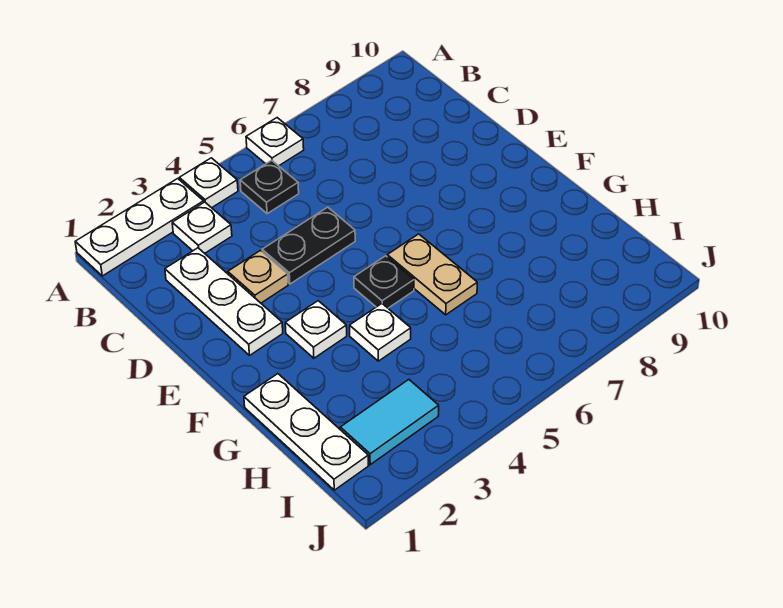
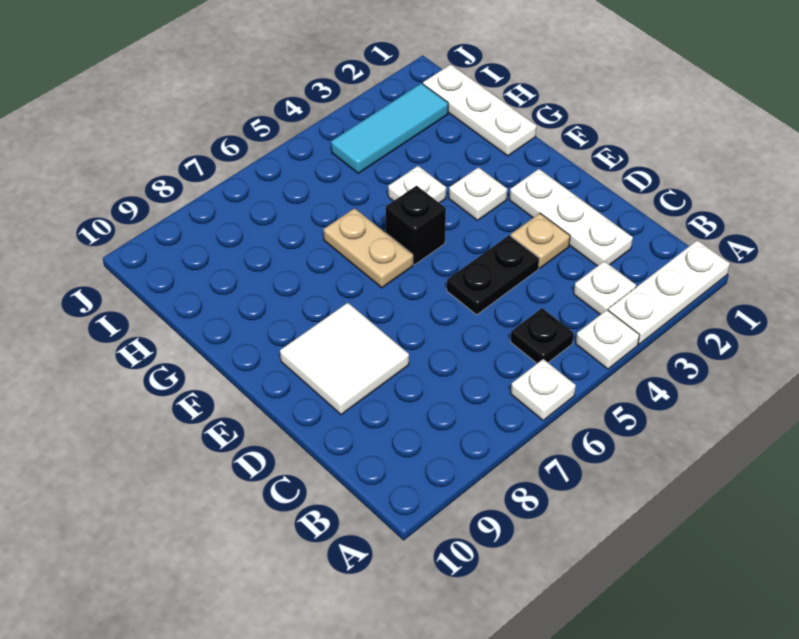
none -> white tile D8:E9 level 1
black plate F5 level 1 -> black brick F5 level 1
cyan tile I2:I3 level 1 -> cyan tile I2:I4 level 1

